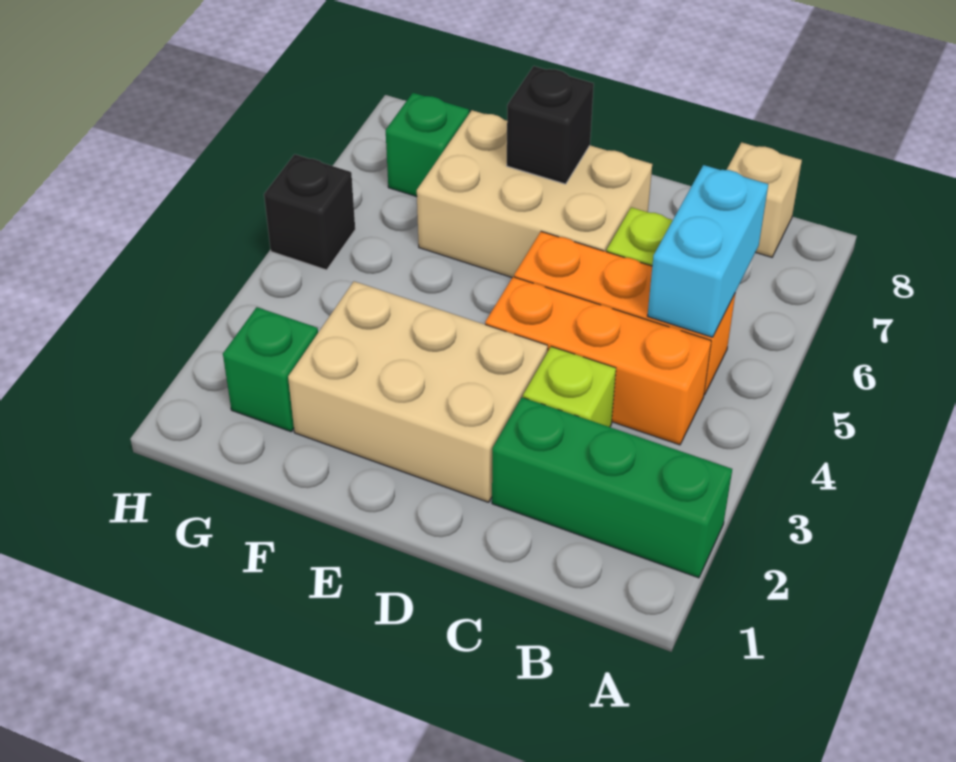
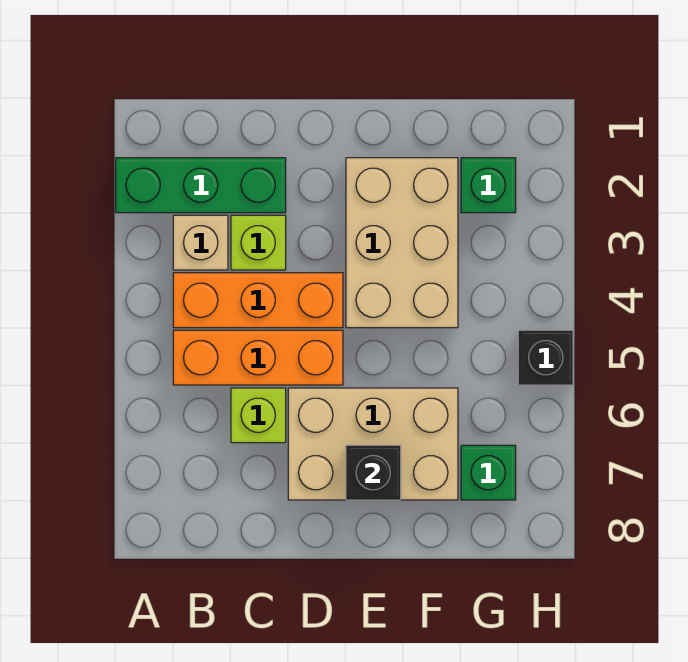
cyan brick B5:B6 level 2 -> none
tan brick B8 level 1 -> tan brick B3 level 1
tan brick D2:F3 level 1 -> tan brick E2:F4 level 1

